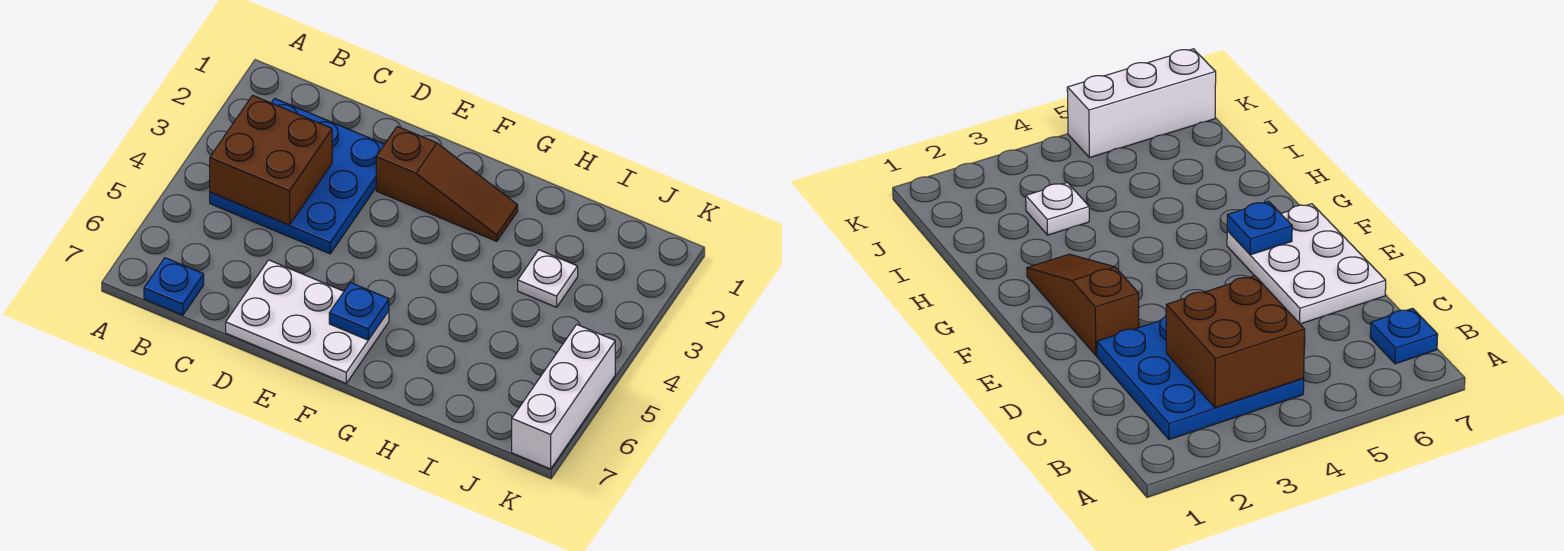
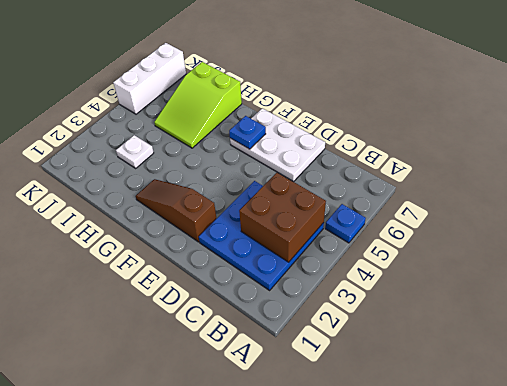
blue plate B7 level 1 -> blue plate A5 level 1
none -> lime slope H5:I7 level 1 top 7

